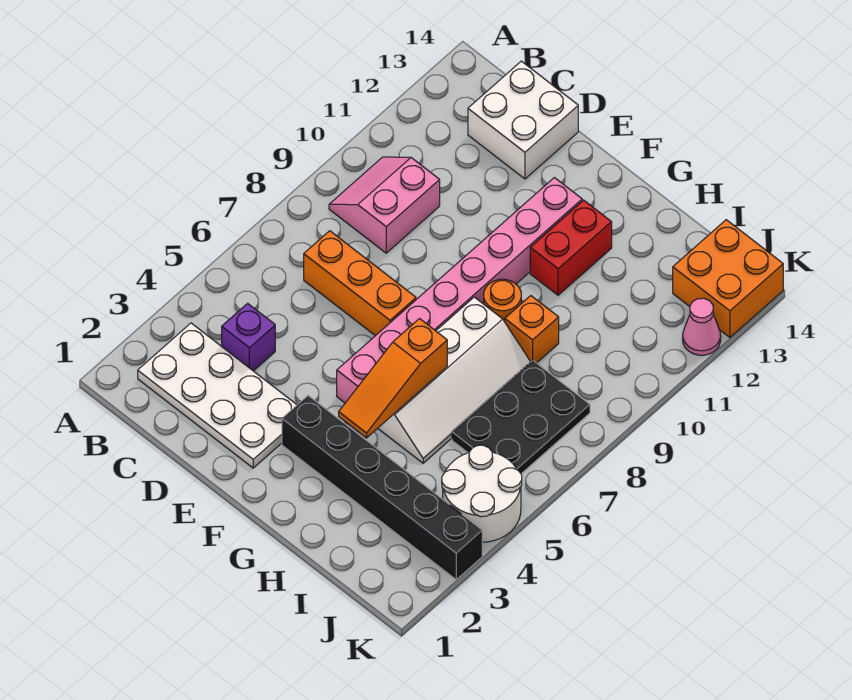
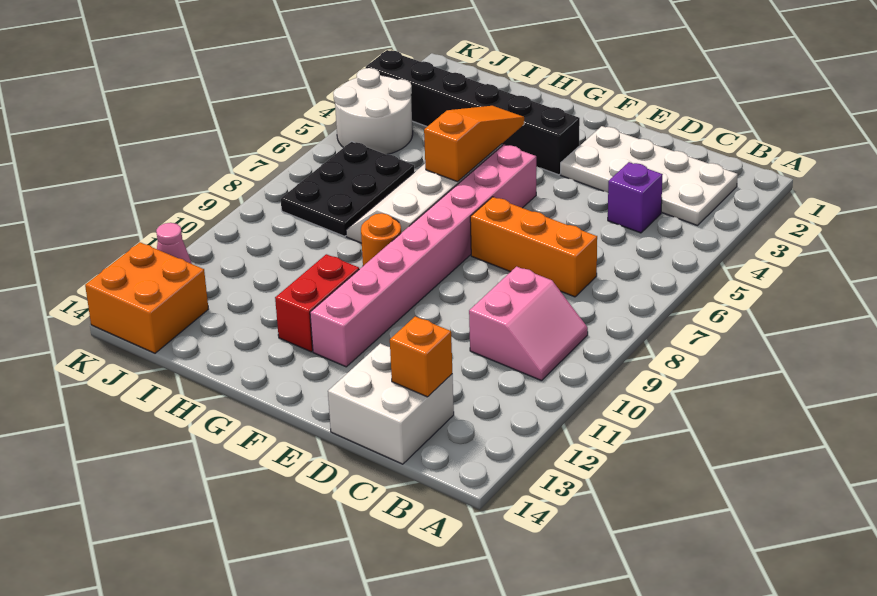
orange brick H9 level 1 -> orange brick C13 level 2

